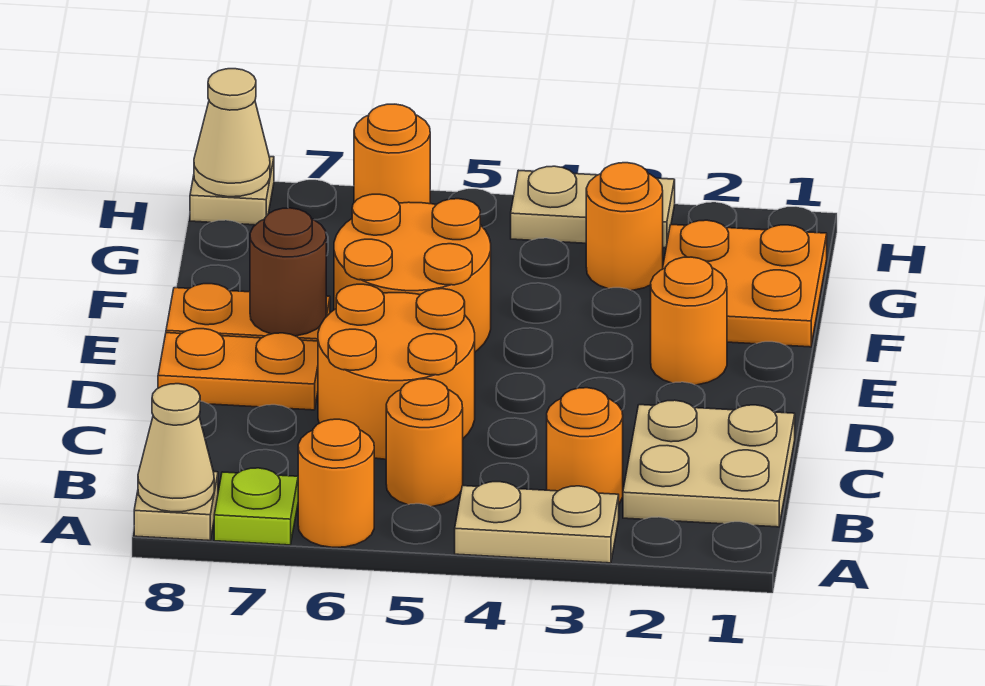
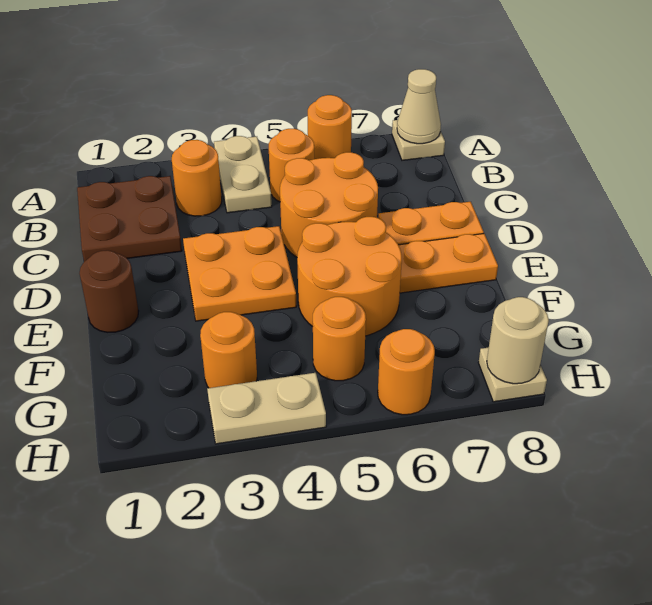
tan plate A3:A4 level 1 -> tan plate A4:B4 level 1
lime plate A7 level 1 -> none
tan plate B1:C2 level 1 -> brown plate B1:C2 level 1
orange round brick E2 level 1 -> orange round brick G5 level 1
brown round brick E7 level 2 -> brown round brick E1 level 1
orange plate F1:G2 level 1 -> orange plate D3:E4 level 1
tan cone H8 level 2 -> tan round brick H8 level 2

